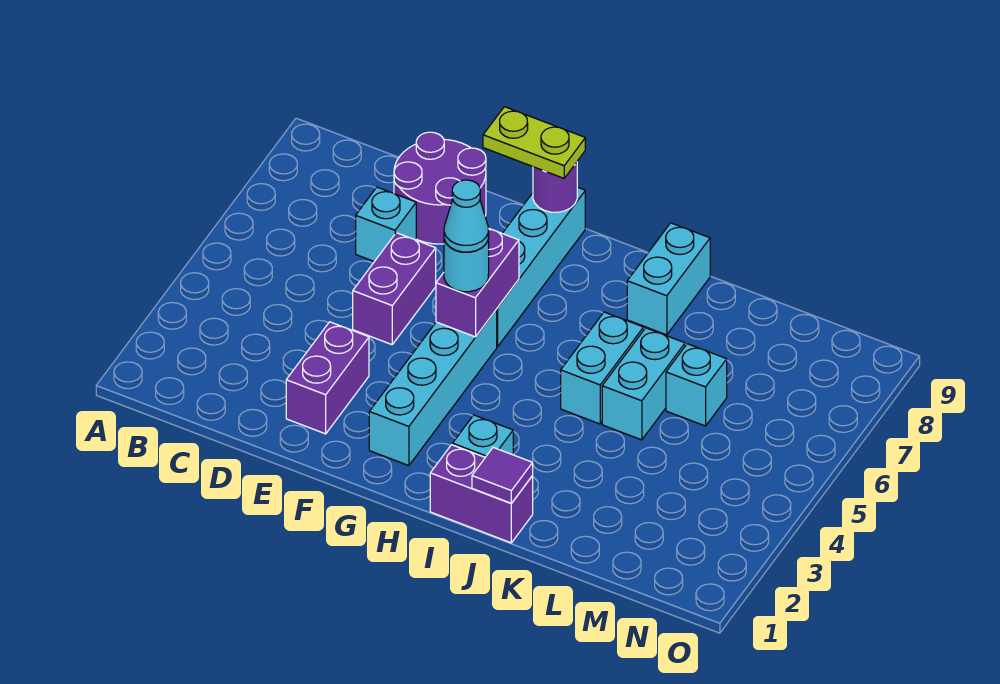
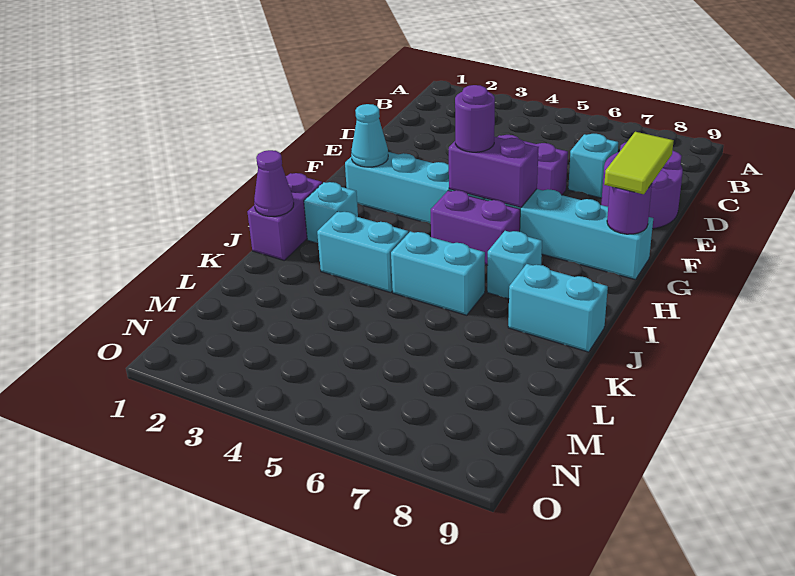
purple brick E2:E3 level 1 -> purple brick H5:H6 level 1
lime plate F9:G9 level 3 -> lime tile F9:G9 level 3
cyan round brick G5 level 3 -> purple round brick G5 level 3
cyan cone G5 level 4 -> cyan cone G2 level 2
purple tile J1 level 2 -> purple cone J1 level 2
cyan brick K5:K6 level 1 -> cyan brick J3:J4 level 1
cyan brick L6 level 1 -> cyan brick I7 level 1

